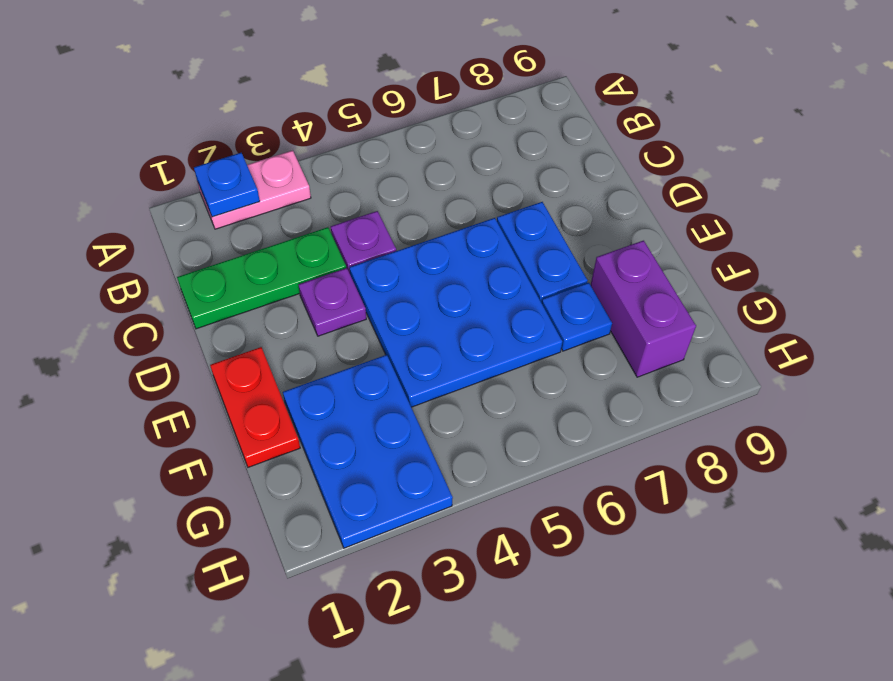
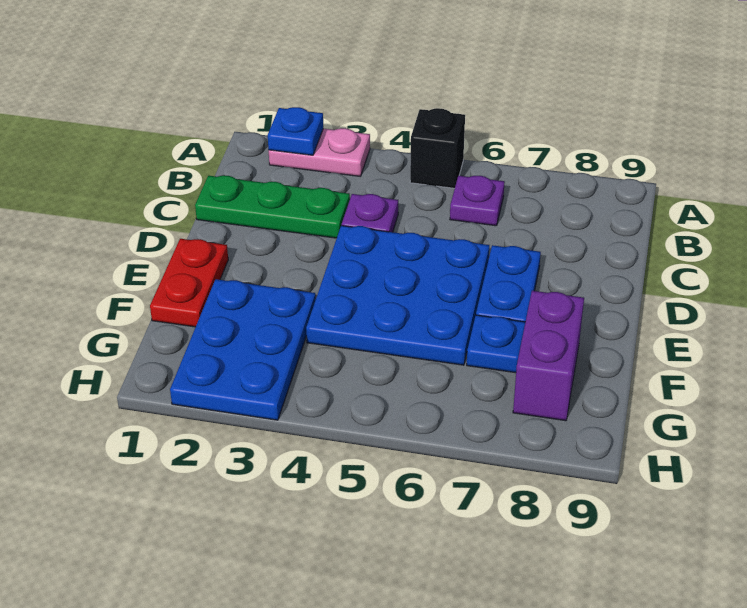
none -> black brick A5 level 1
purple plate D3 level 1 -> purple plate B6 level 1

